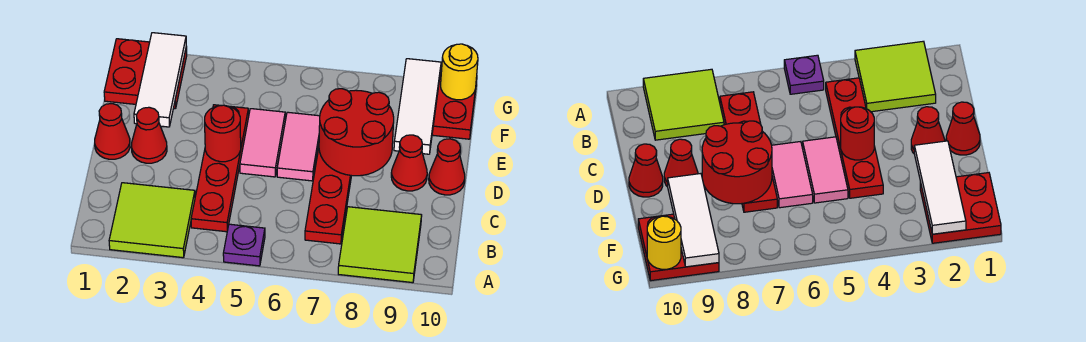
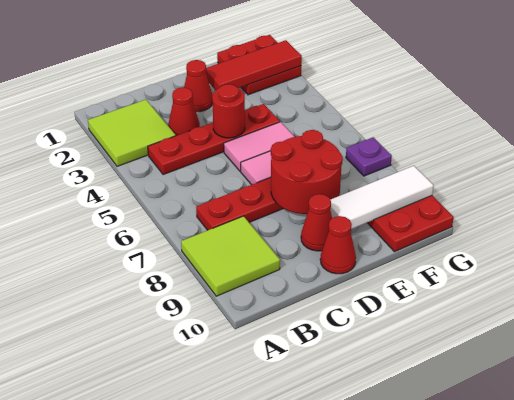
purple plate A5 level 1 -> purple plate G7 level 1
red cone D1 level 1 -> red cone C3 level 1
white tile E2:G2 level 2 -> red tile E2:G2 level 2
yellow round brick G10 level 2 -> none

